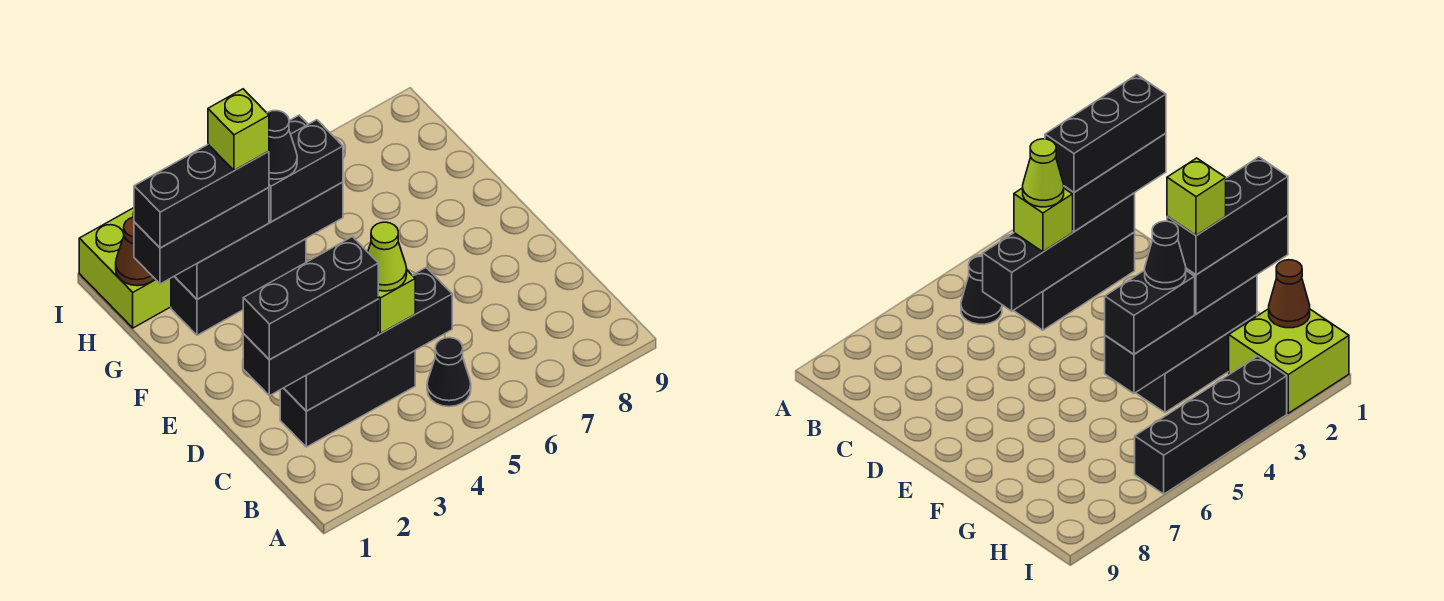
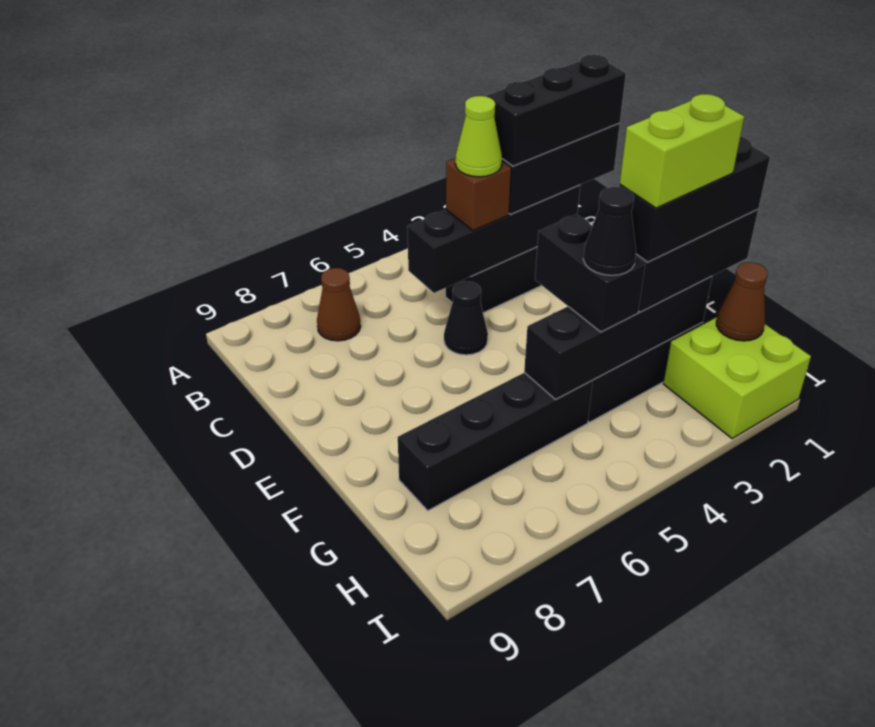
black cone B5 level 1 -> black cone D5 level 1
none -> brown cone B7 level 1
lime brick C4 level 3 -> brown brick C4 level 3
lime brick G3 level 5 -> lime brick G2:G3 level 5
black brick G4:G5 level 3 -> black brick F4:G4 level 3
black brick I3:I6 level 1 -> black brick G5:G8 level 1

